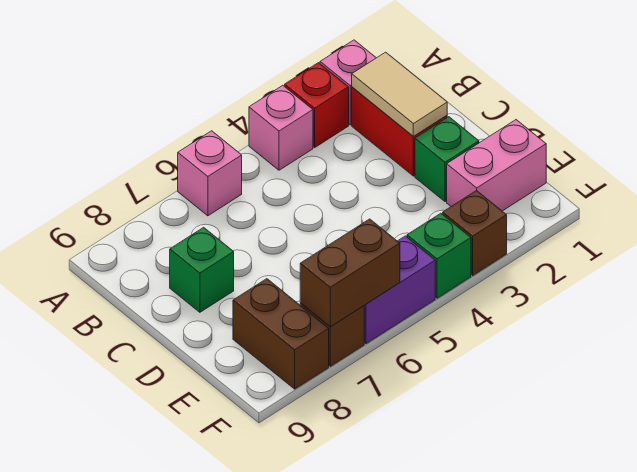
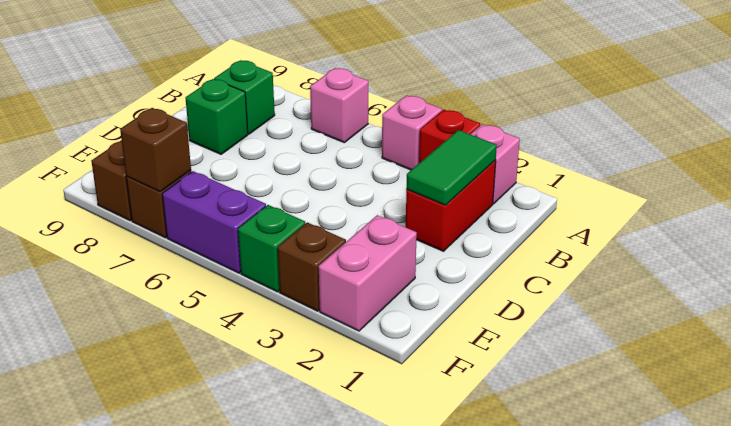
tan tile B2:C2 level 2 -> green tile B2:C2 level 2
green brick D2 level 1 -> green brick B8 level 1
pink brick E1:E2 level 1 -> pink brick E2:F2 level 1
brown brick F6:F7 level 2 -> brown brick F7 level 2

